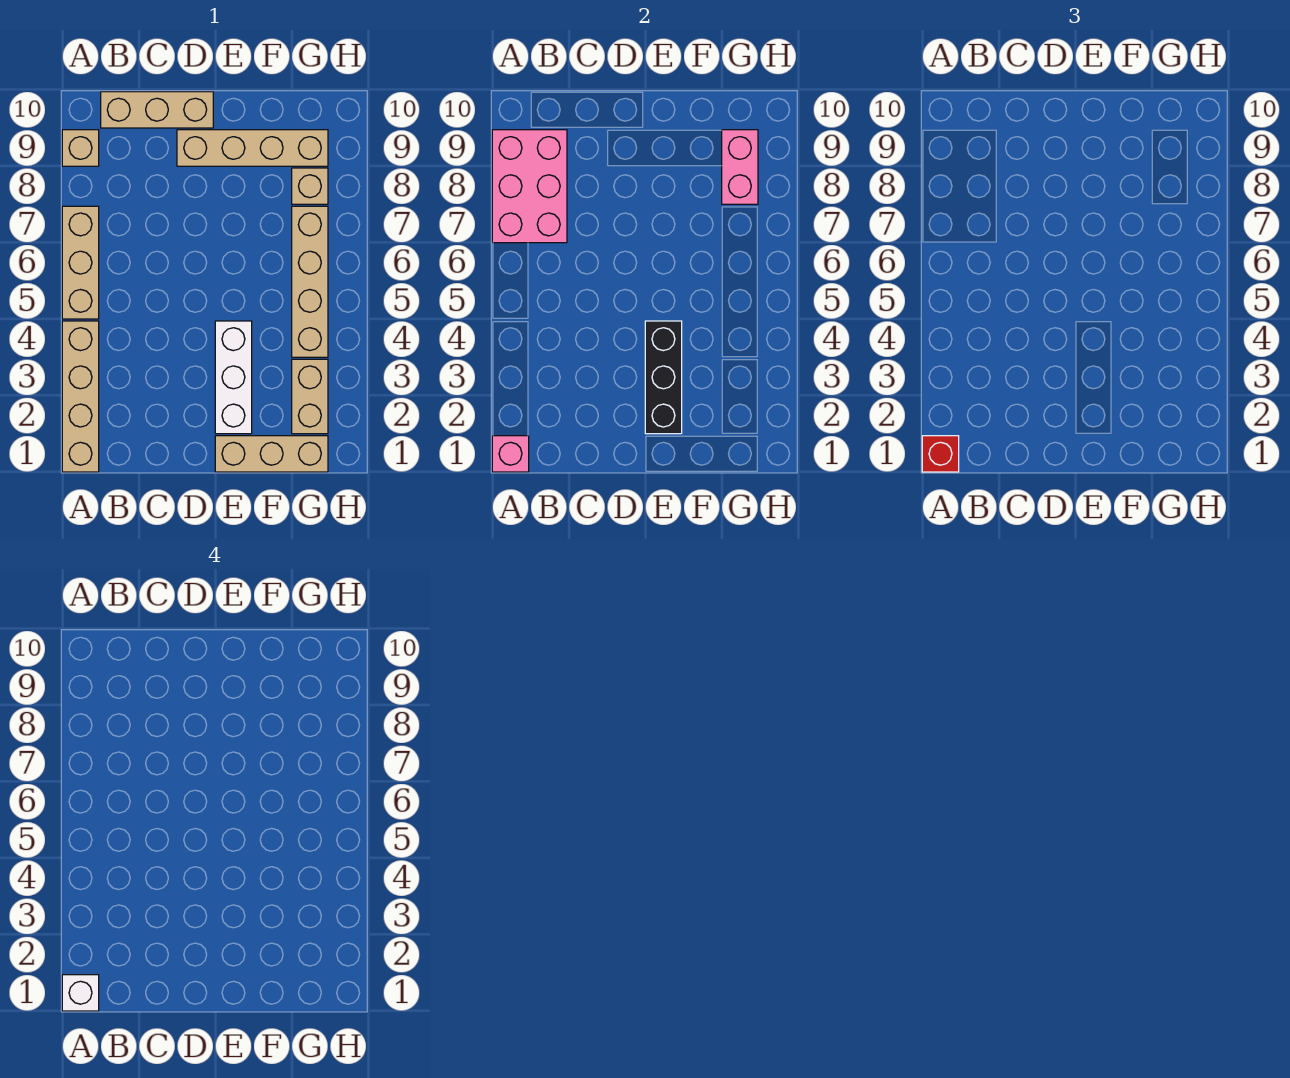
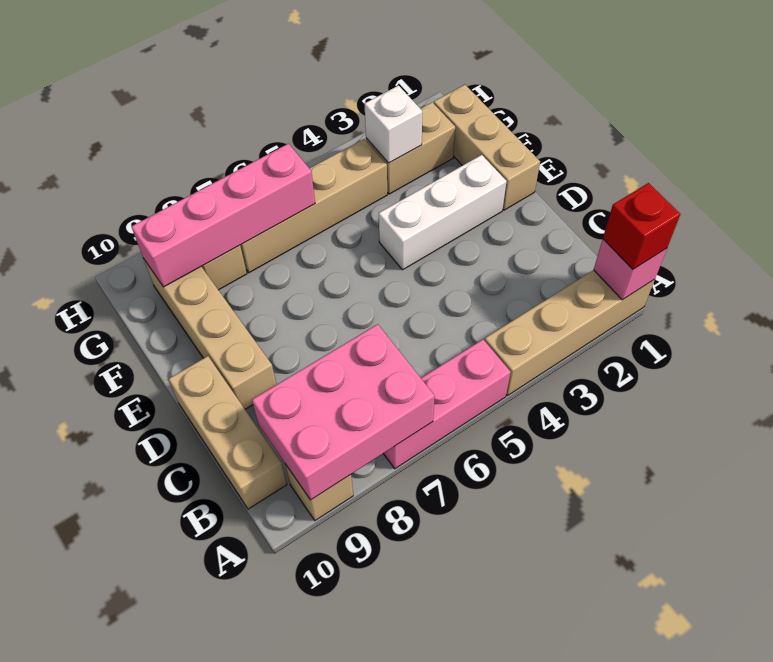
white brick A1 level 4 -> white brick G3 level 2
tan brick A5:A7 level 1 -> pink brick A5:A7 level 1
black brick E2:E4 level 2 -> none
pink brick G8:G9 level 2 -> pink brick G6:G9 level 2

